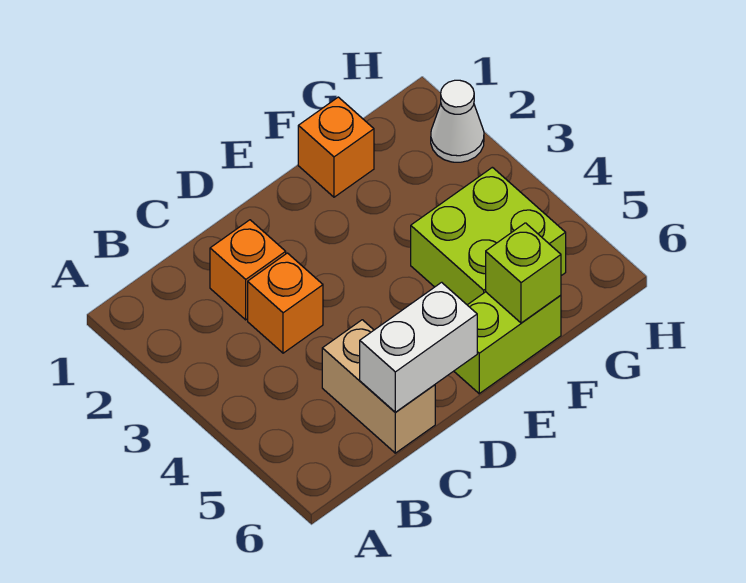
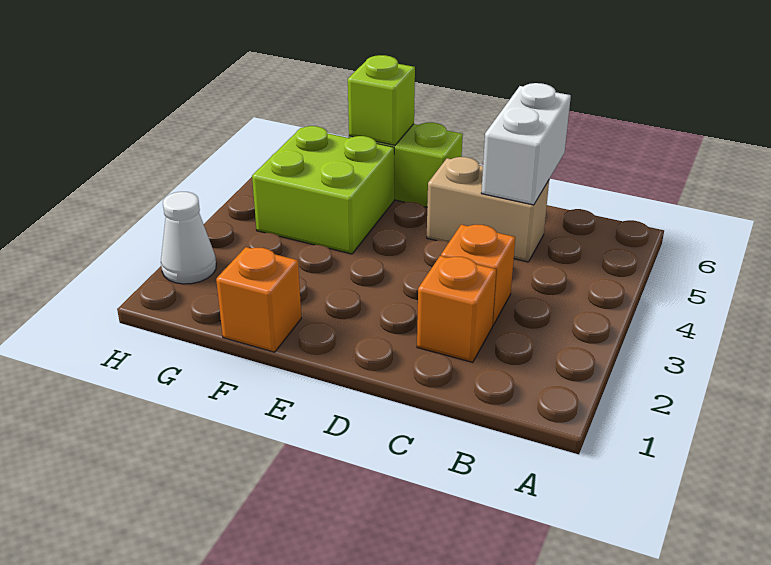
tan brick C5:C6 level 1 -> tan brick C5:D5 level 1
white brick C6:D6 level 2 -> white brick C5:C6 level 2

